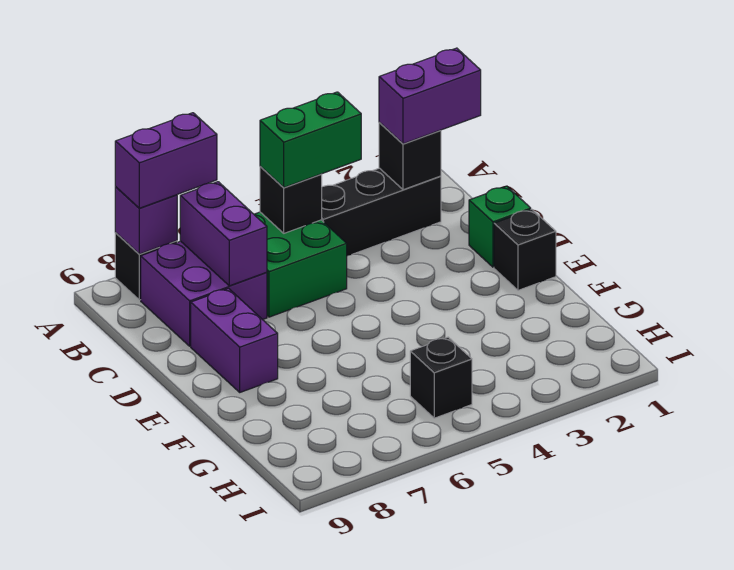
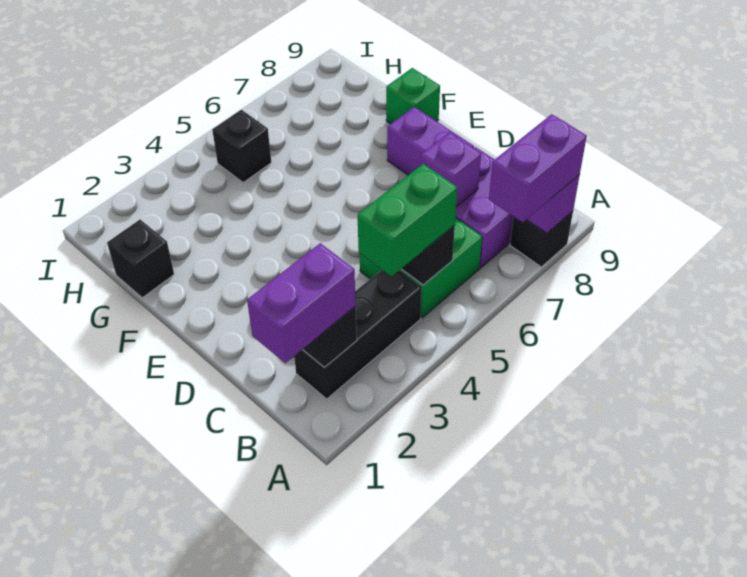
purple brick B7:C7 level 2 -> purple brick C7 level 2
green brick D1 level 1 -> green brick F9 level 1
black brick E1 level 1 -> black brick G1 level 1

